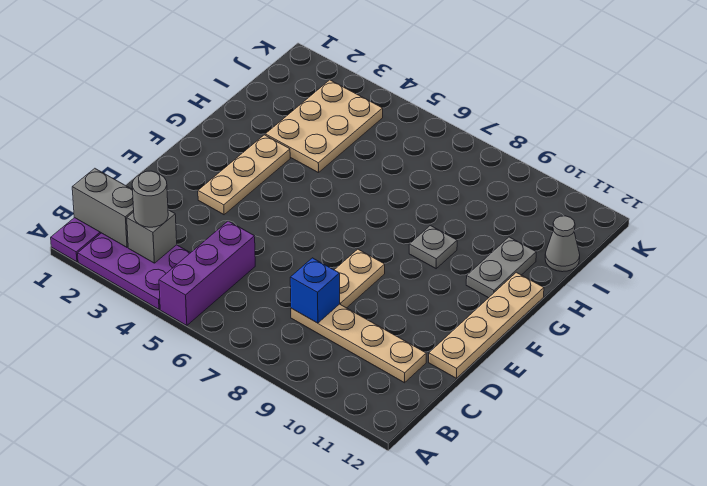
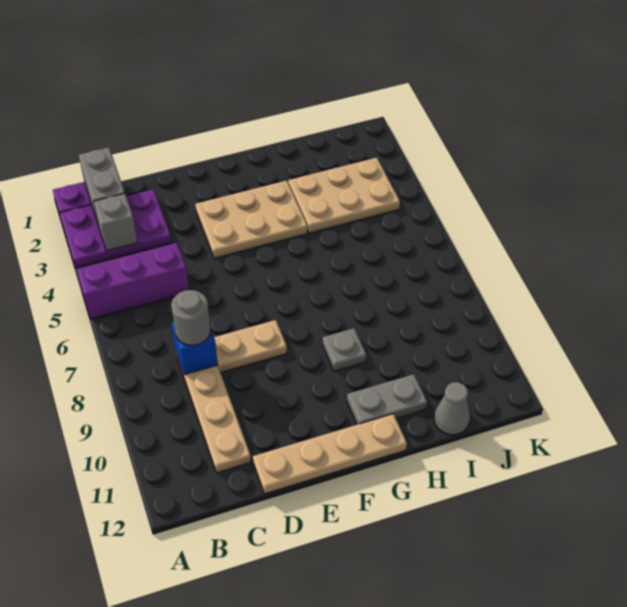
purple plate A2:B4 level 1 -> purple plate A2:C3 level 1
grey round brick B3 level 3 -> grey round brick C8 level 3
tan plate E3:G3 level 1 -> tan plate E3:G4 level 1

